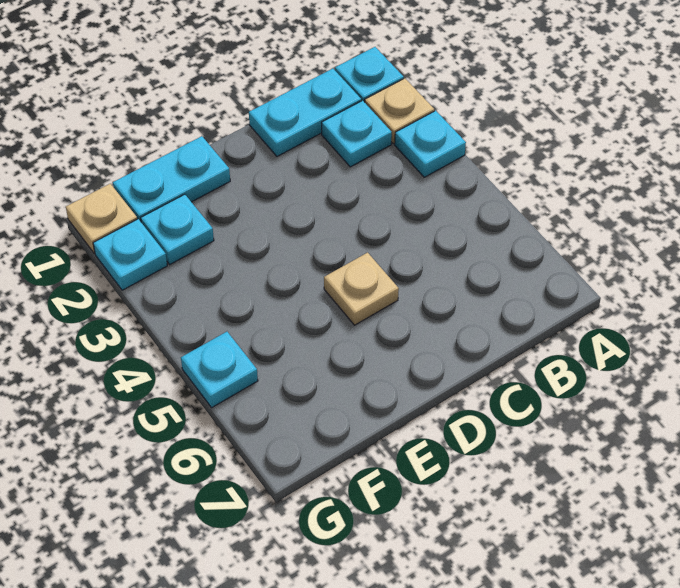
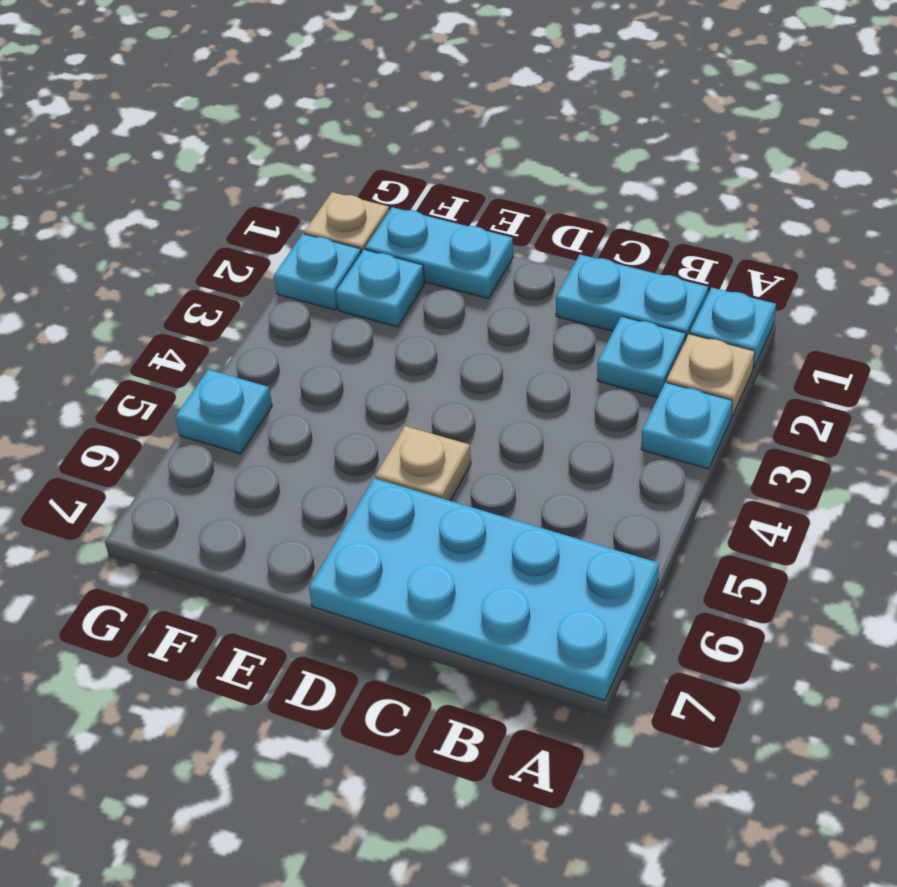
none -> cyan plate A6:D7 level 1

